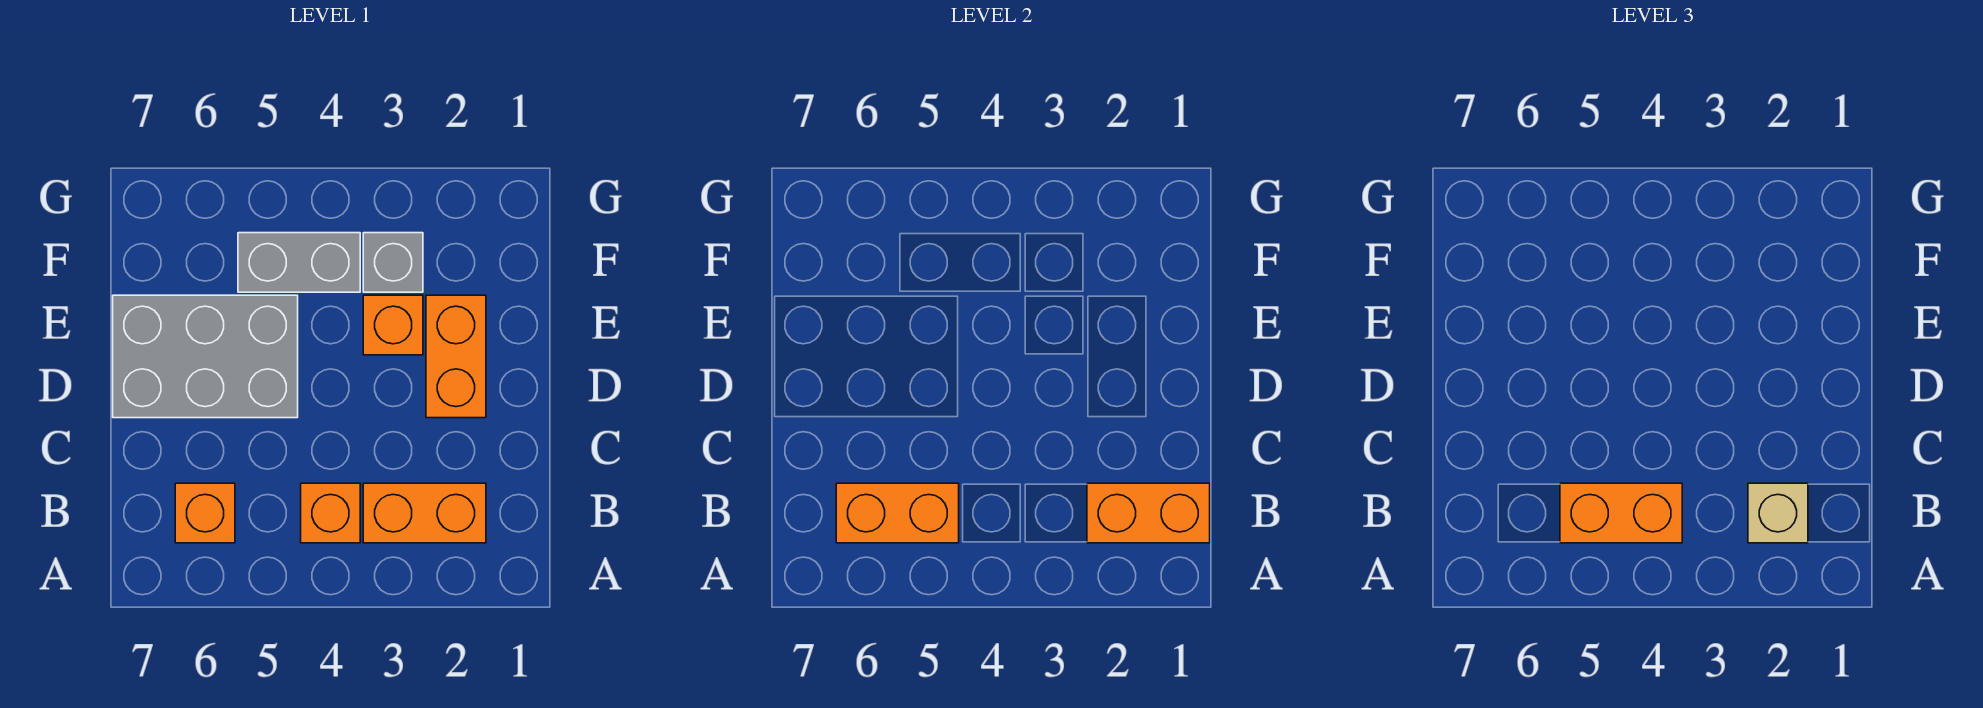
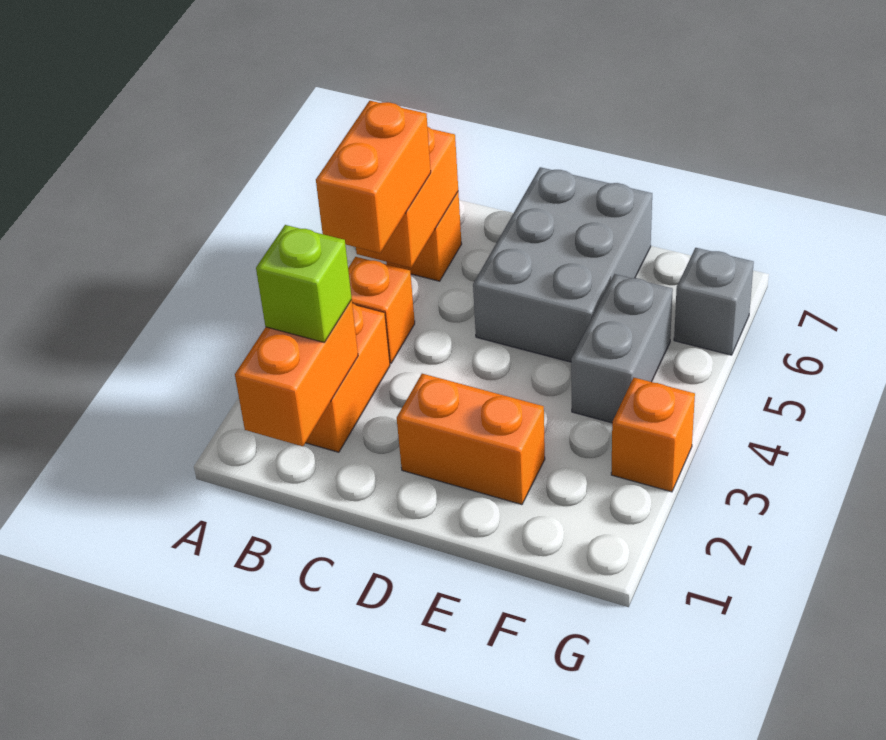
tan brick B2 level 3 -> lime brick B2 level 3
orange brick E3 level 1 -> orange brick G3 level 1
grey brick F3 level 1 -> grey brick G6 level 1

